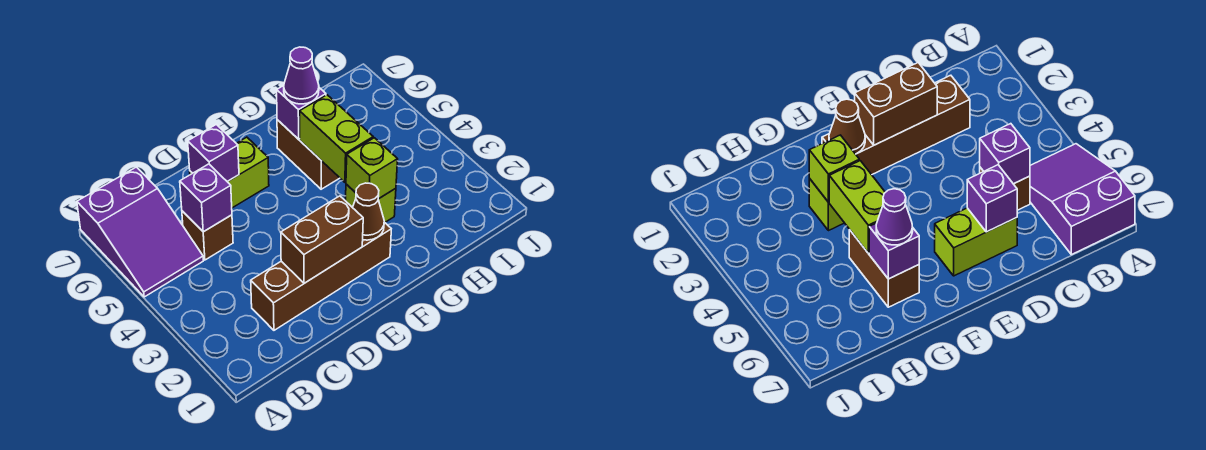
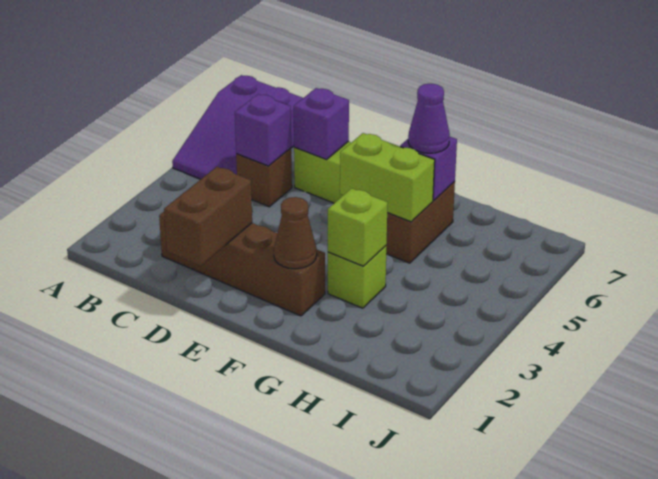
brown brick D2:E2 level 2 -> brown brick D1:D2 level 2
lime brick G4:G5 level 2 -> lime brick F5:G5 level 2

